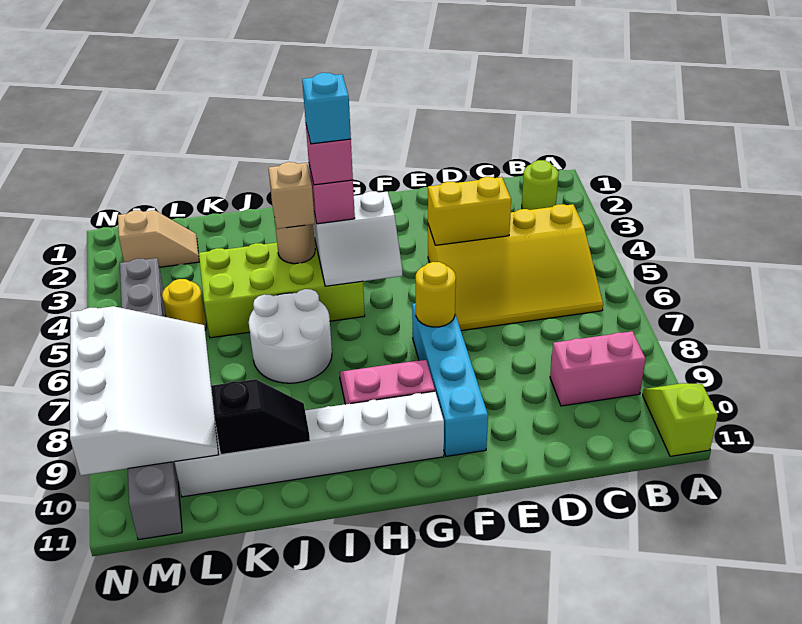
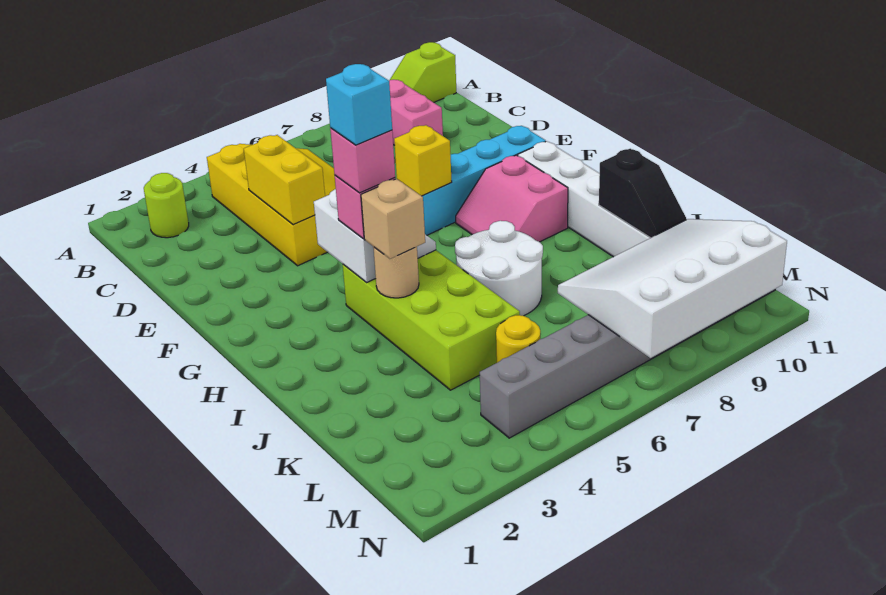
yellow round brick F7 level 2 -> yellow brick F7 level 2
black slope J10:K10 level 2 top K -> black slope J10:K10 level 2 top J
tan slope L2:M2 level 1 top M -> none

